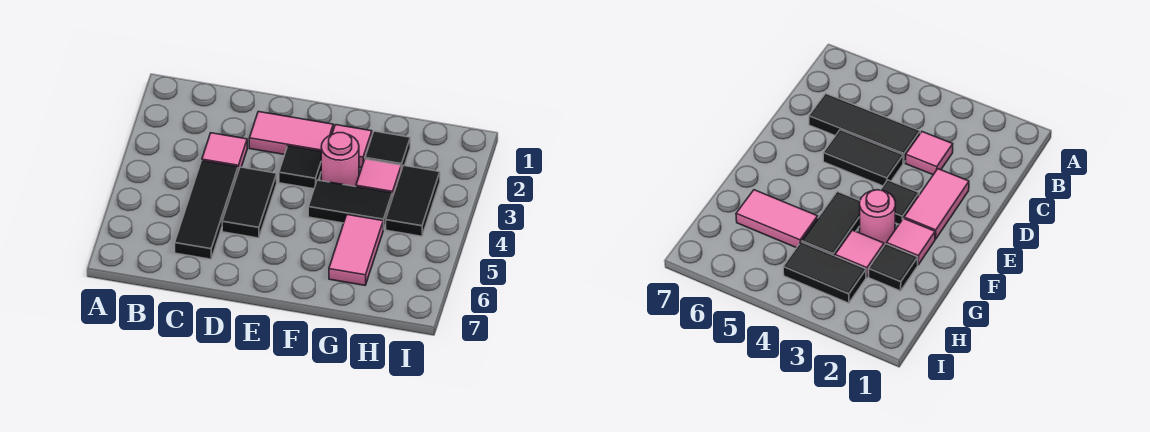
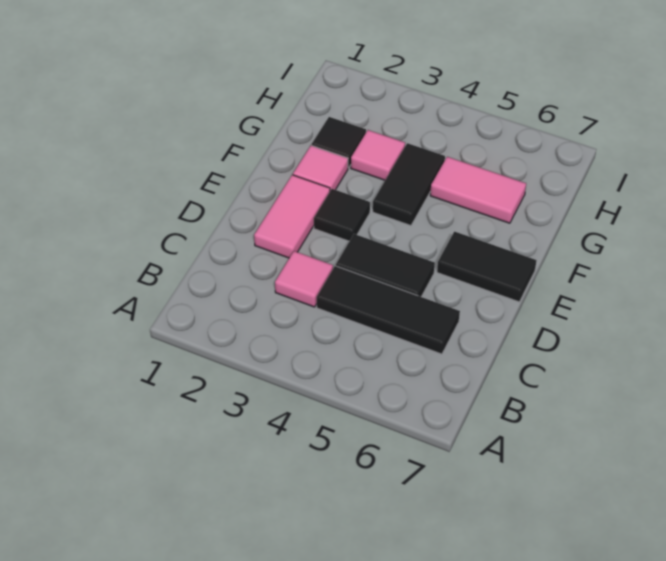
pink round brick F3 level 1 -> none
black tile H3:H4 level 1 -> black tile E6:E7 level 1

